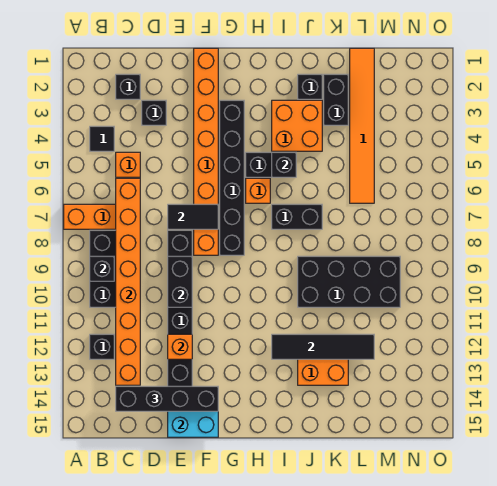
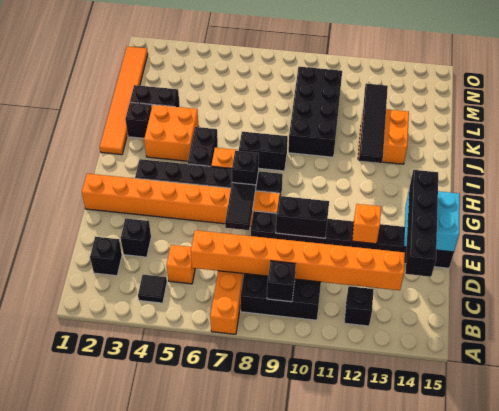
black brick I5 level 2 -> black brick G7 level 2
black brick I7:J7 level 1 -> black brick I7:I8 level 1
orange tile L1:L6 level 1 -> orange tile I1:N1 level 1

